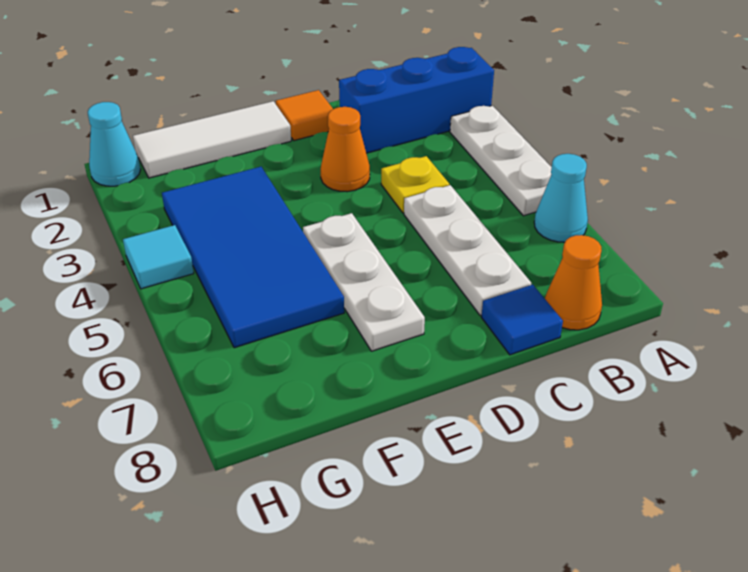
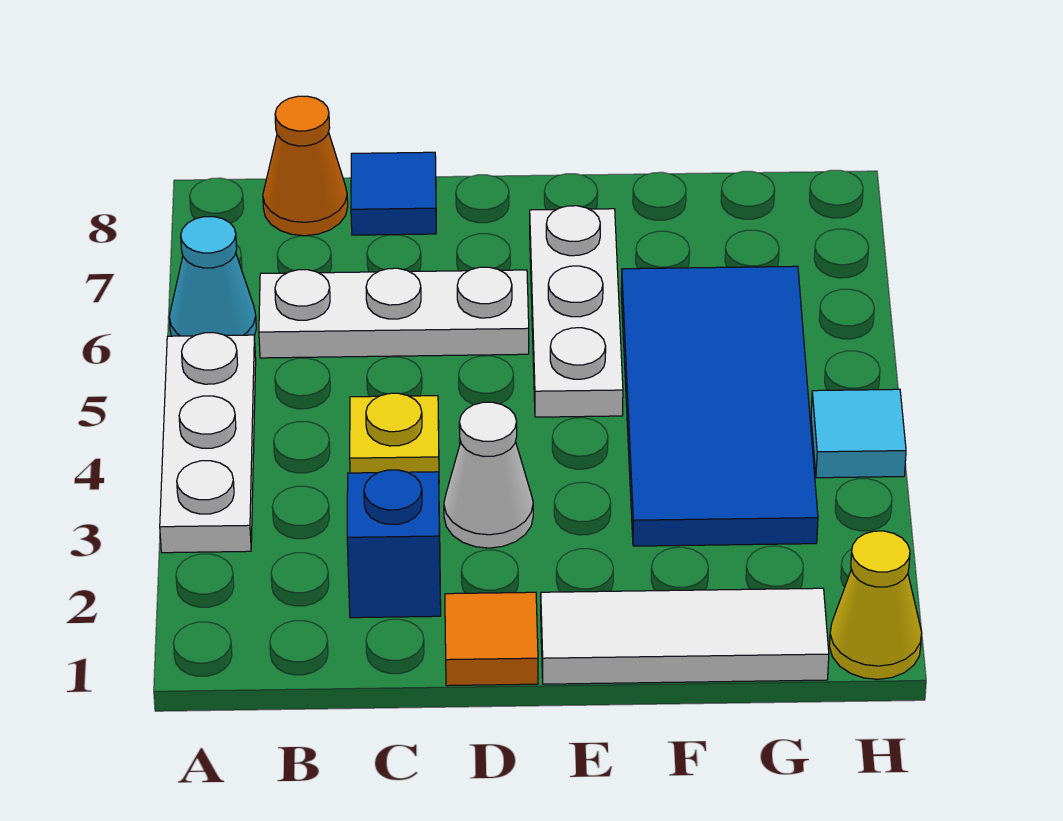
blue brick A2:C2 level 1 -> blue brick C2 level 1
white plate C5:C7 level 1 -> white plate B6:D6 level 1
orange cone D3 level 1 -> white cone D3 level 1
cyan cone H1 level 1 -> yellow cone H1 level 1

